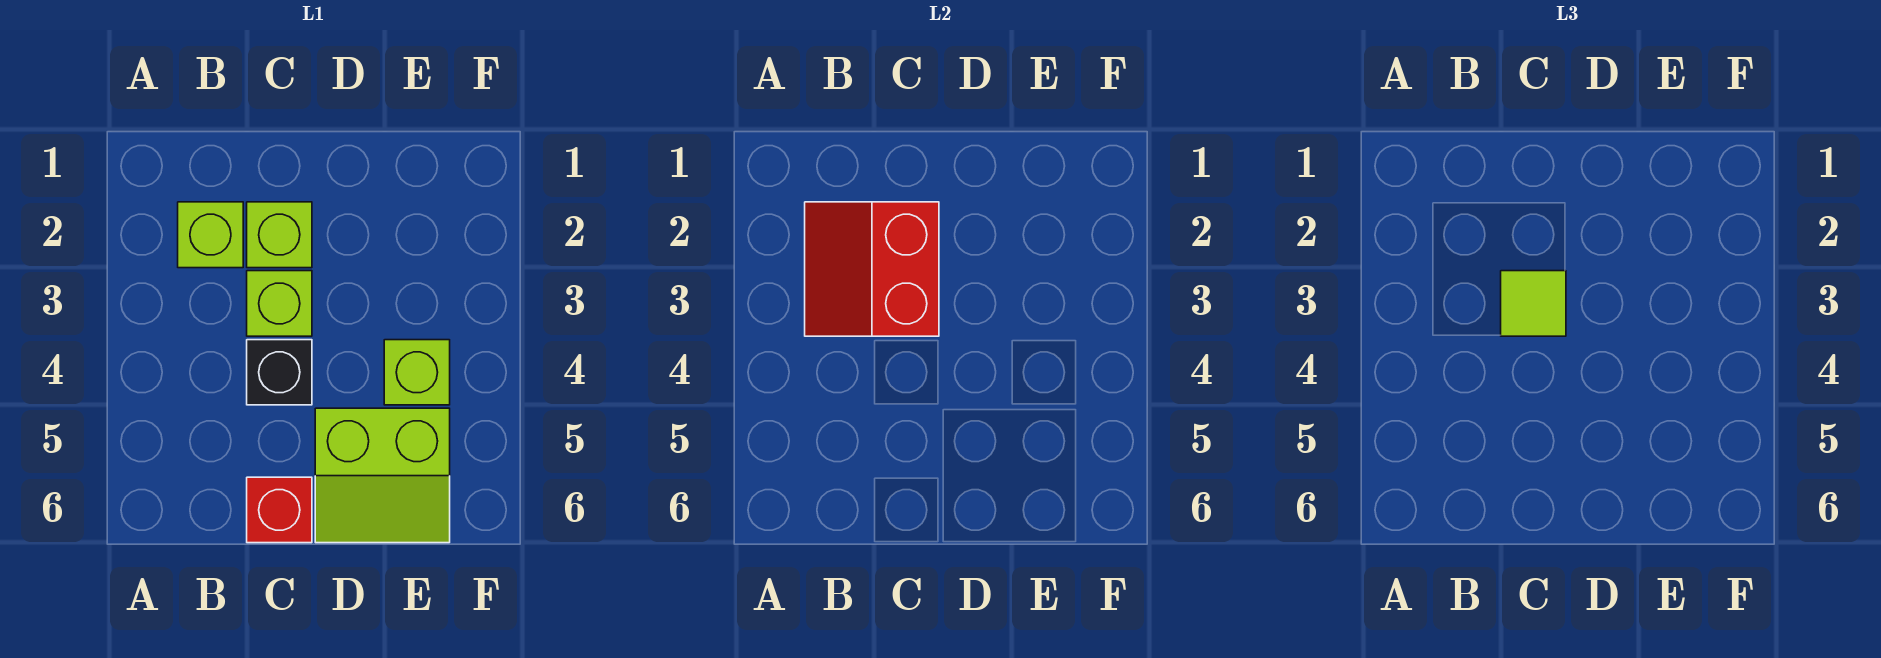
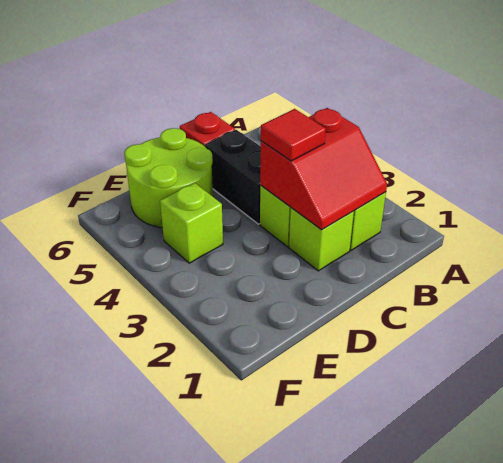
red slope B2:C3 level 2 top C -> red slope B2:C3 level 2 top 3
lime tile C3 level 3 -> red tile C3 level 3
black brick C4 level 1 -> black brick C4:C5 level 1
lime slope D5:E6 level 1 top 5 -> lime round brick D5:E6 level 1

